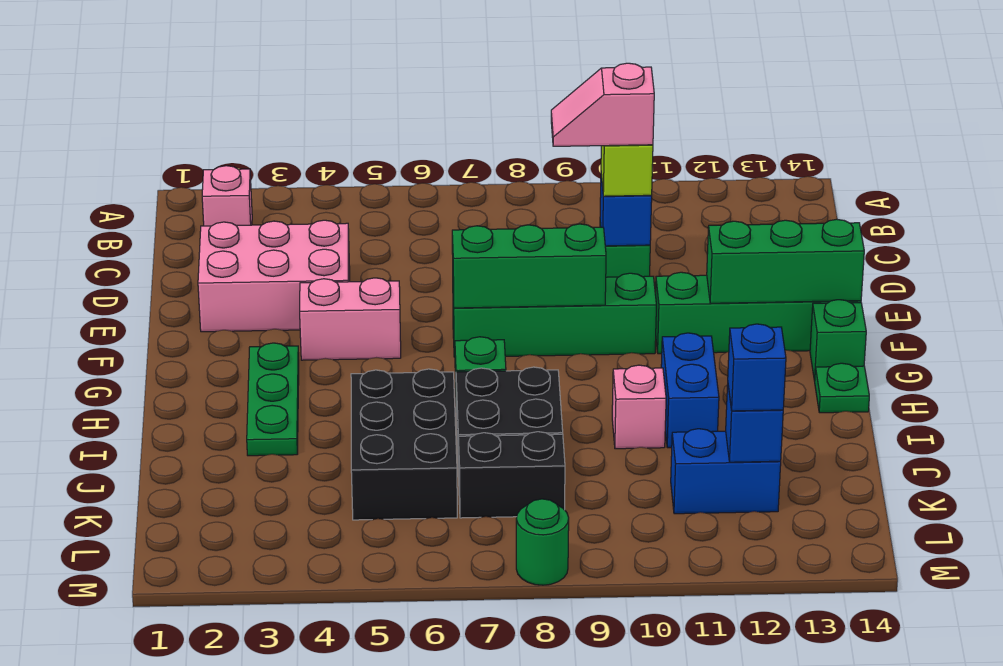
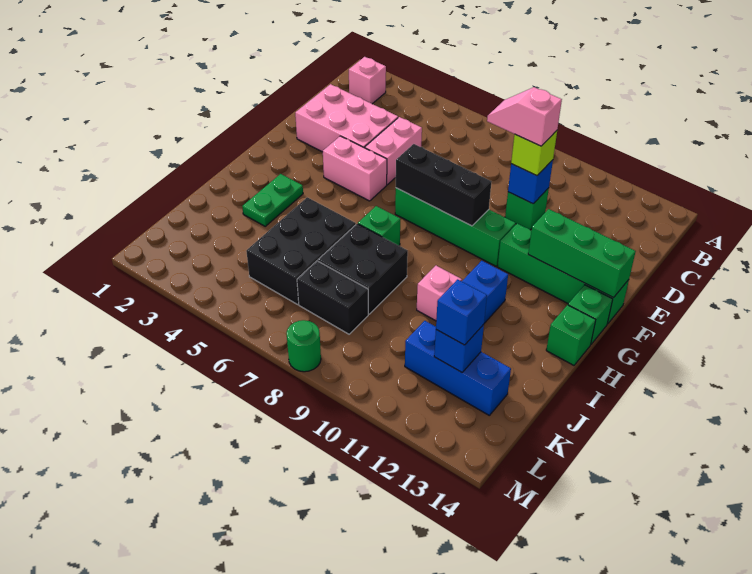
none -> pink brick D5:E5 level 1
green brick F7:F9 level 2 -> black brick F7:F9 level 2
green plate G3:I3 level 1 -> green plate H3:I3 level 1
green plate H14 level 1 -> green brick H14 level 1
blue brick K11:K12 level 1 -> blue brick K11:K13 level 1

